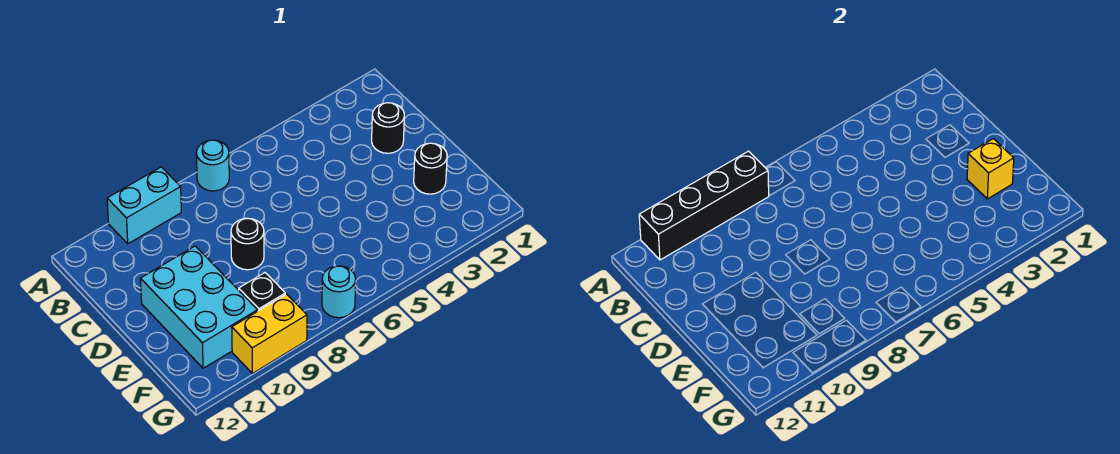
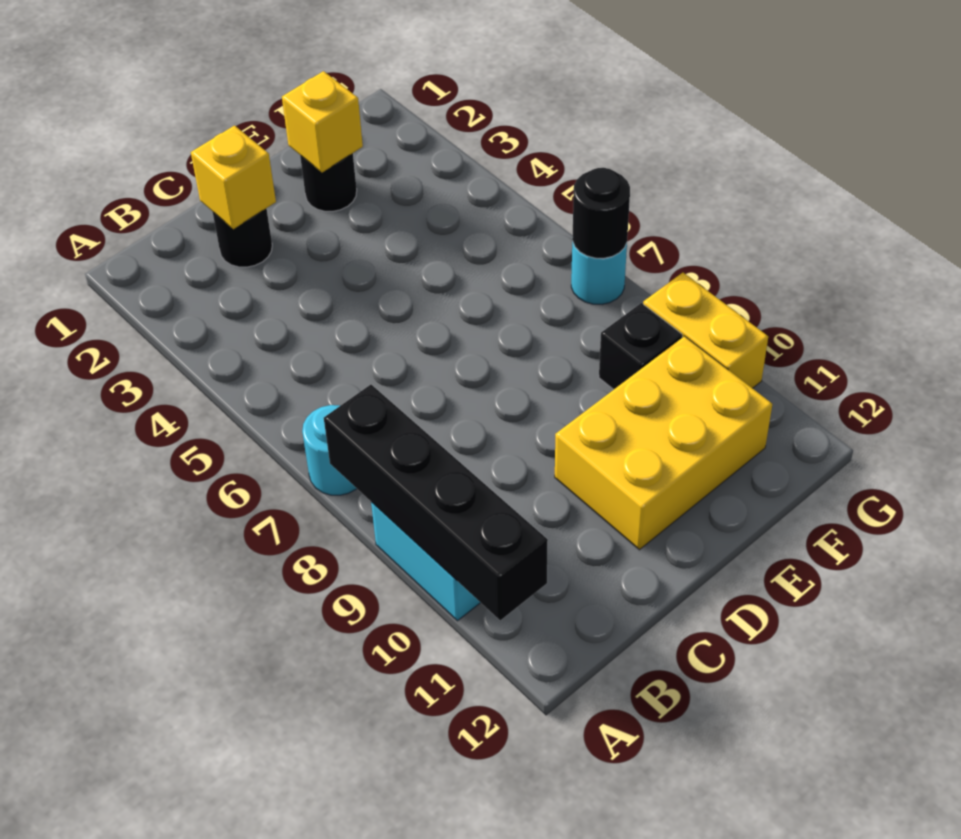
none -> yellow brick C2 level 2
black round brick D8 level 1 -> black round brick G7 level 2
cyan brick D10:F11 level 1 -> yellow brick D10:F11 level 1

